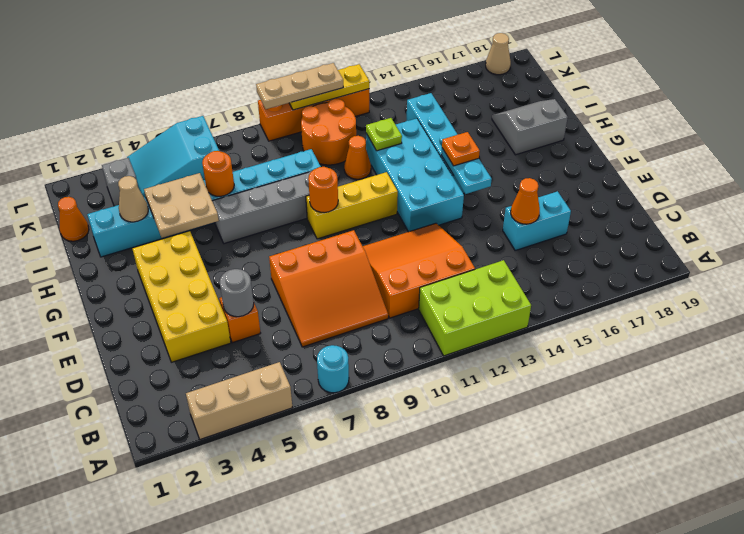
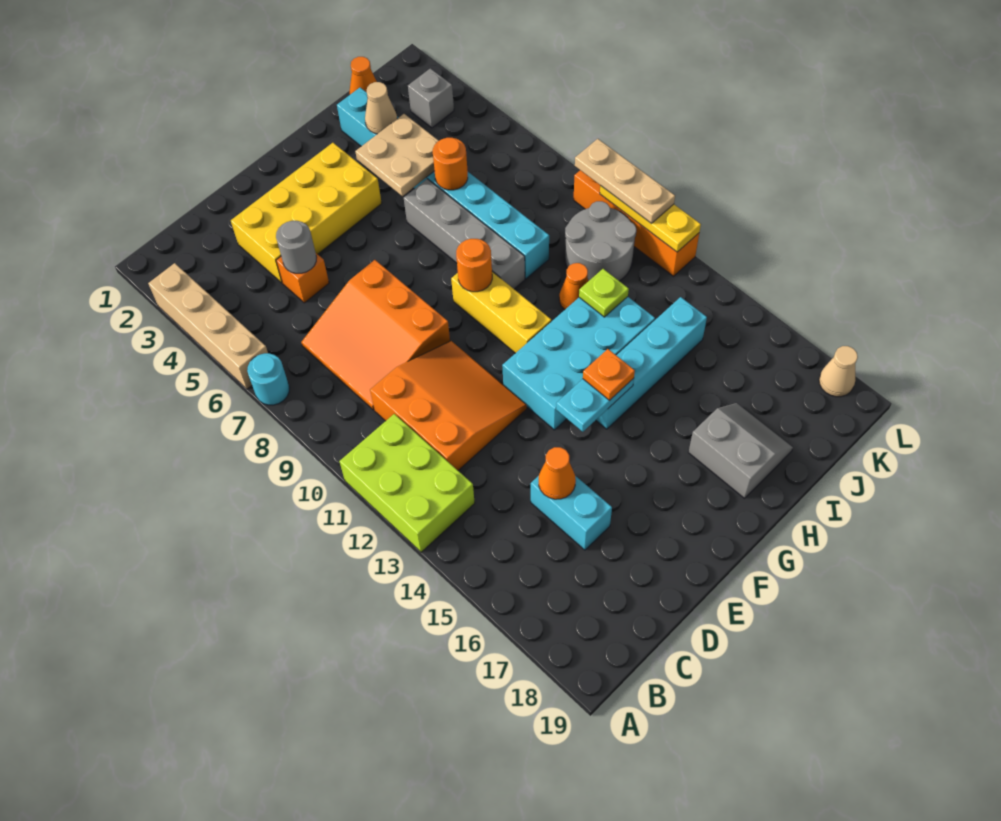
tan brick A3:A5 level 1 -> tan brick A3:A6 level 1
orange round brick J10:K11 level 1 -> grey round brick J10:K11 level 1
cyan slope K4:L6 level 1 top 6 -> none

